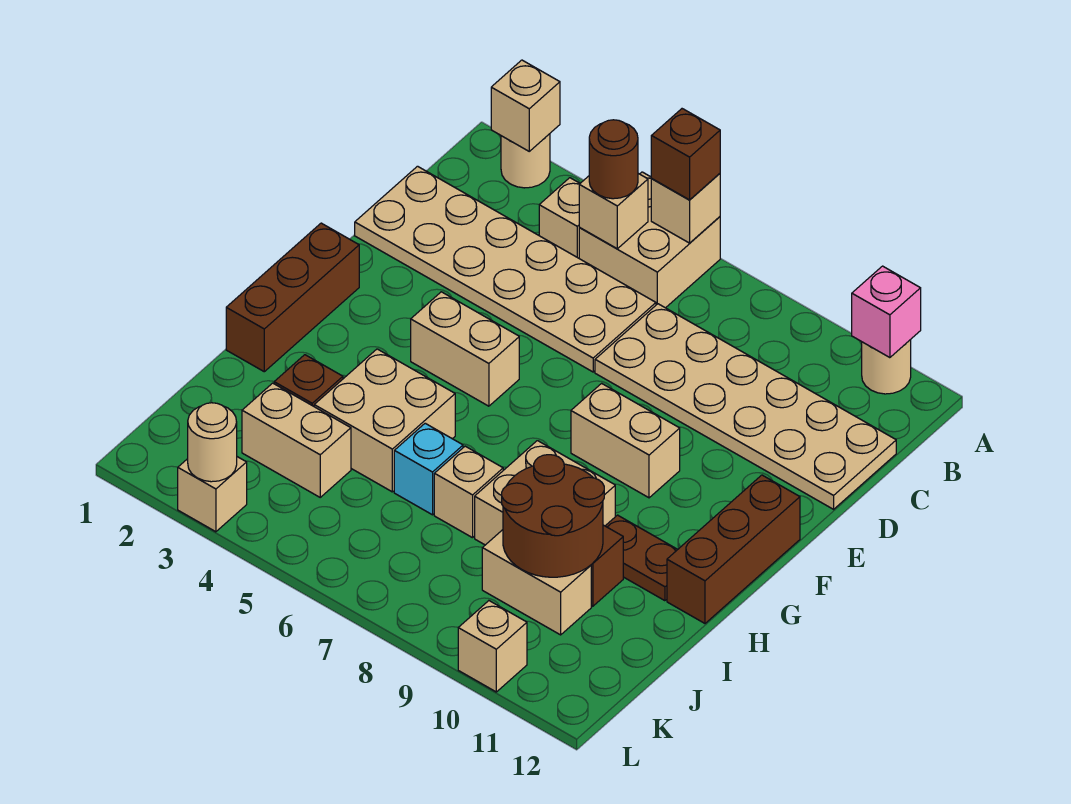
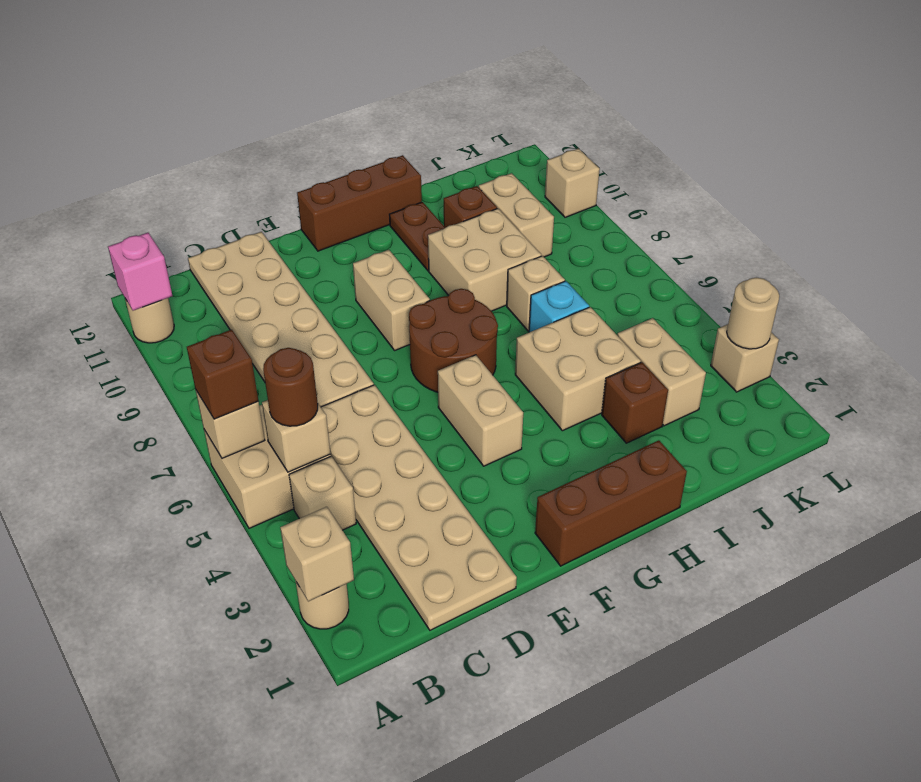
brown round brick I9:J10 level 2 -> brown round brick F6:G7 level 1

